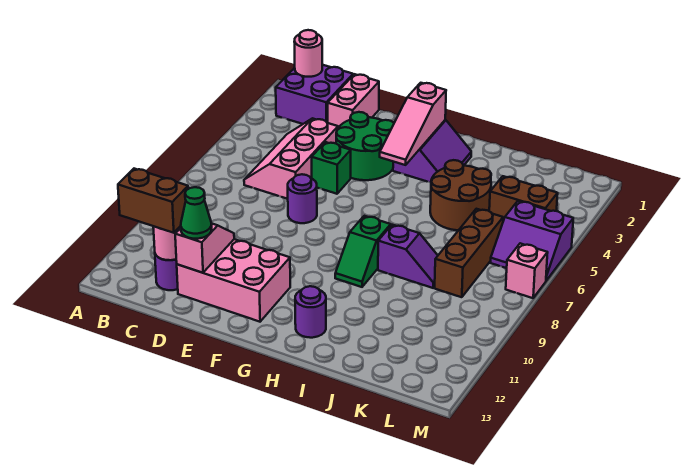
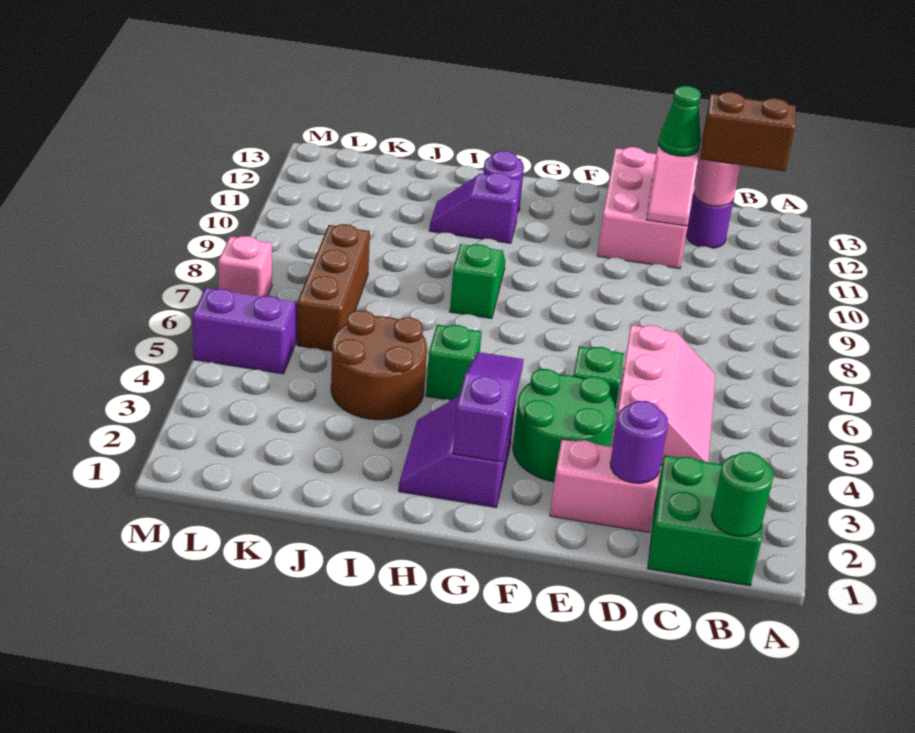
purple brick B1:C2 level 1 -> green brick B1:C2 level 1
pink round brick B1 level 2 -> green round brick B1 level 2
pink brick D1:D2 level 1 -> pink brick D2:E2 level 1
pink brick D11:F12 level 1 -> pink brick D11:E13 level 1
purple round brick E7 level 1 -> purple round brick D2 level 2
pink slope G2:G4 level 2 top 2 -> purple slope G2:G4 level 2 top 2
none -> green brick H5 level 1
purple slope I8:J8 level 1 top I -> purple slope H11:I11 level 1 top H
brown brick K4:L4 level 1 -> none

